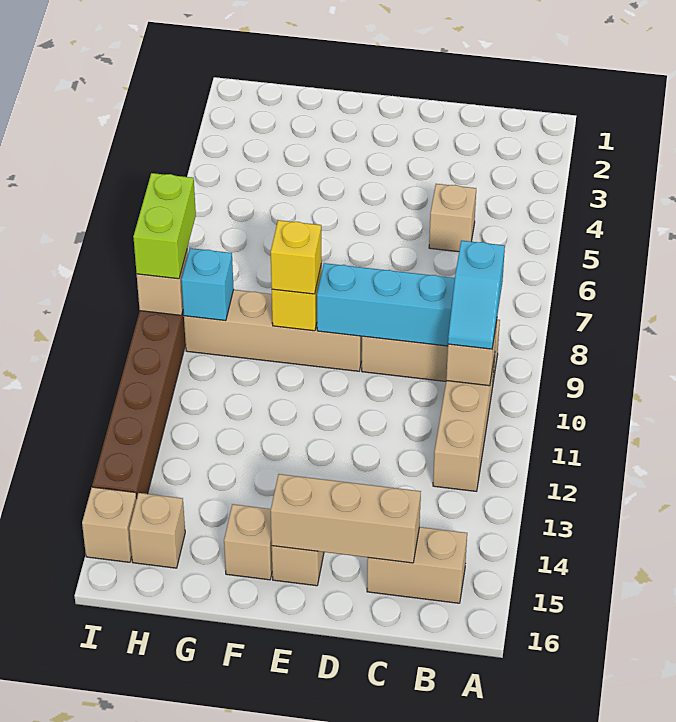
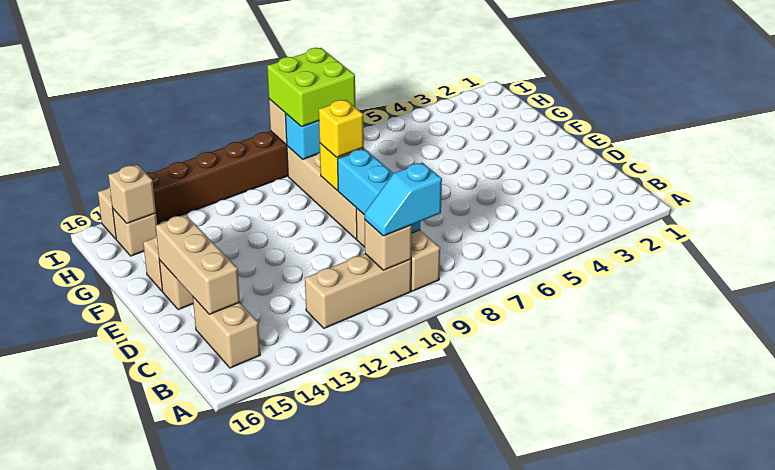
tan brick C5 level 1 -> tan brick H15 level 2
lime brick I8:I9 level 3 -> lime brick H8:I9 level 3

